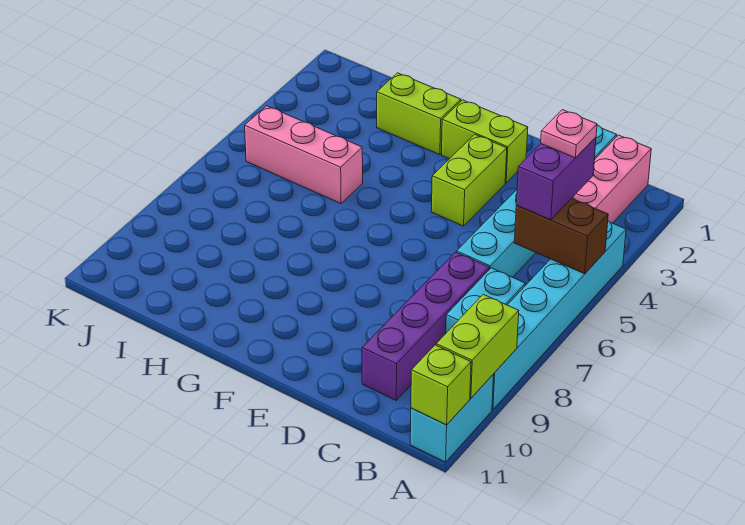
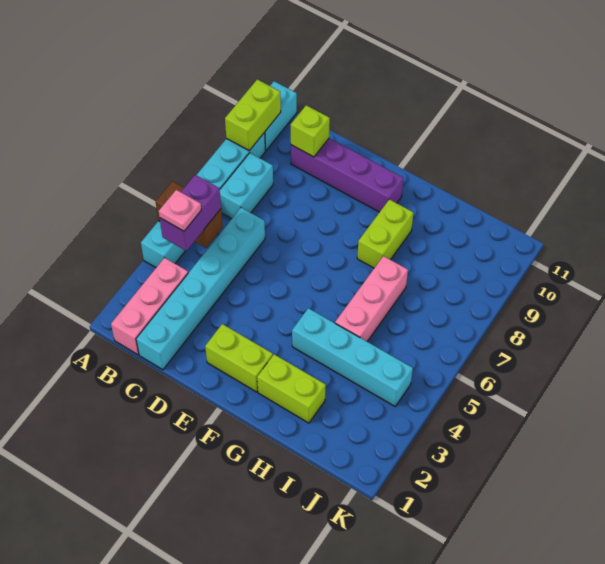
lime brick A11 level 2 -> lime brick C10 level 2
purple brick C7:C10 level 1 -> purple brick C10:F10 level 1
lime brick E3:E4 level 1 -> lime brick G8:G9 level 1
none -> cyan brick G4:J4 level 1
pink brick H5:J5 level 1 -> pink brick H5:H7 level 1

